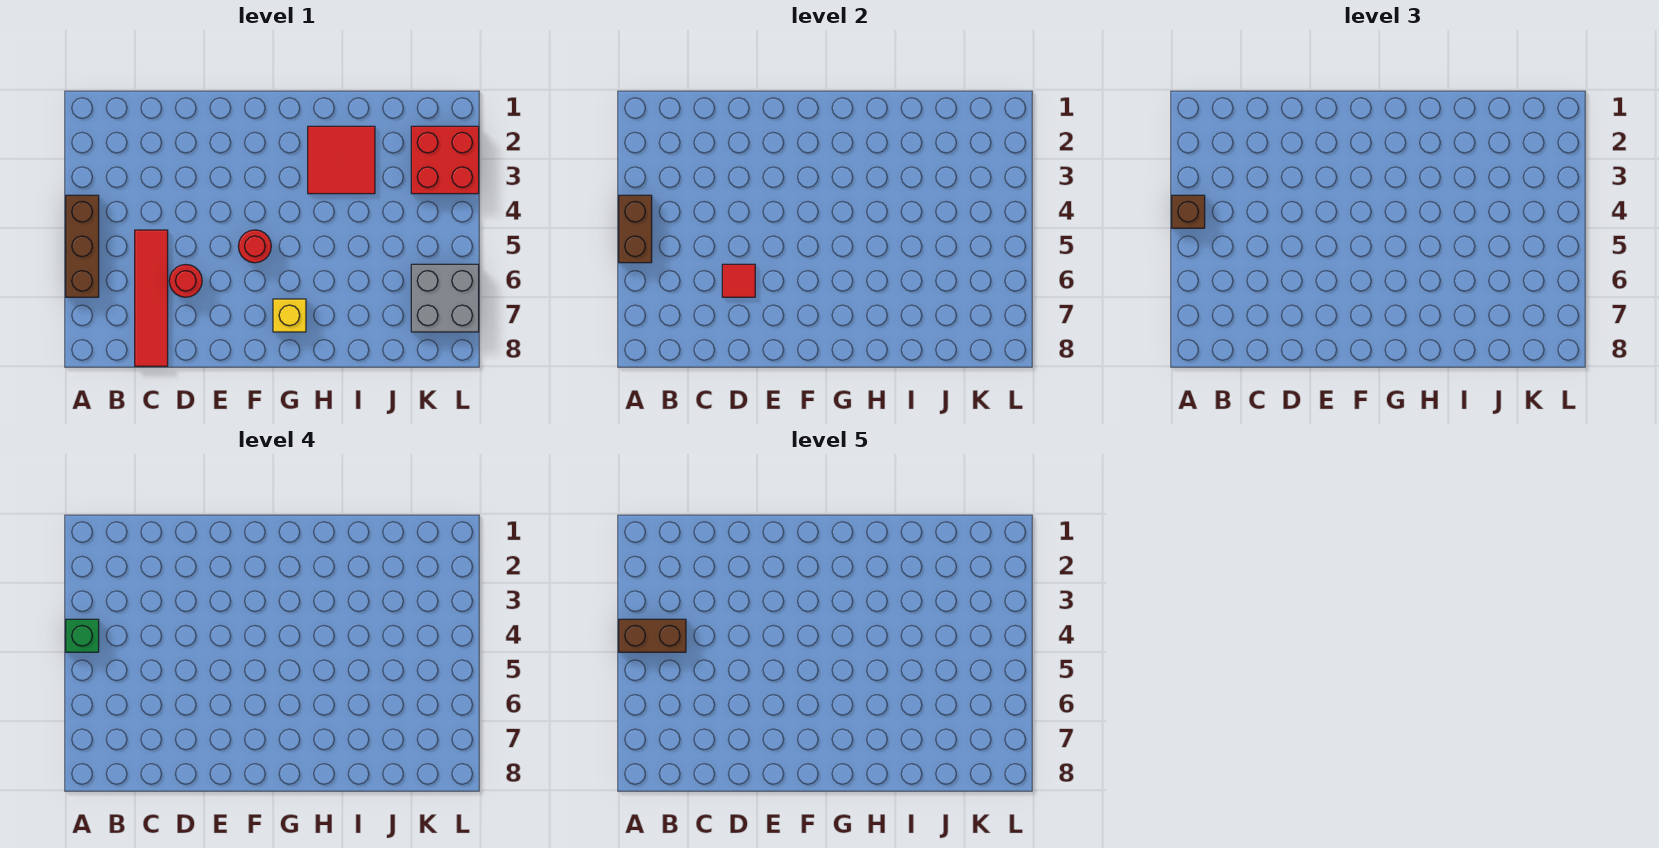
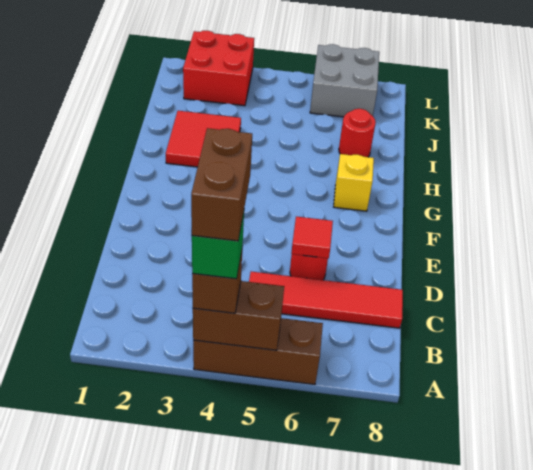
red round brick F5 level 1 -> red round brick I7 level 1

